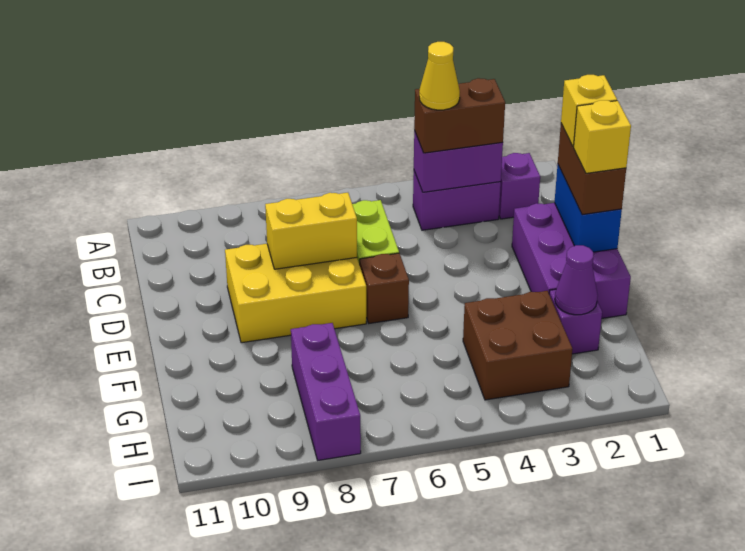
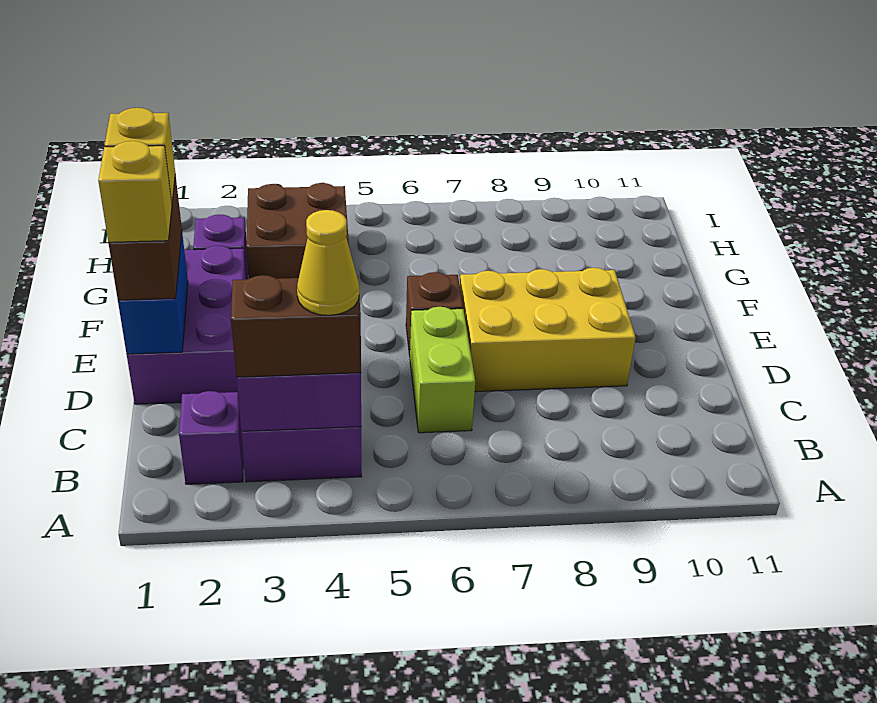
yellow brick D7:D8 level 2 -> none
purple cone G2 level 2 -> none
purple brick G8:I8 level 1 -> none

